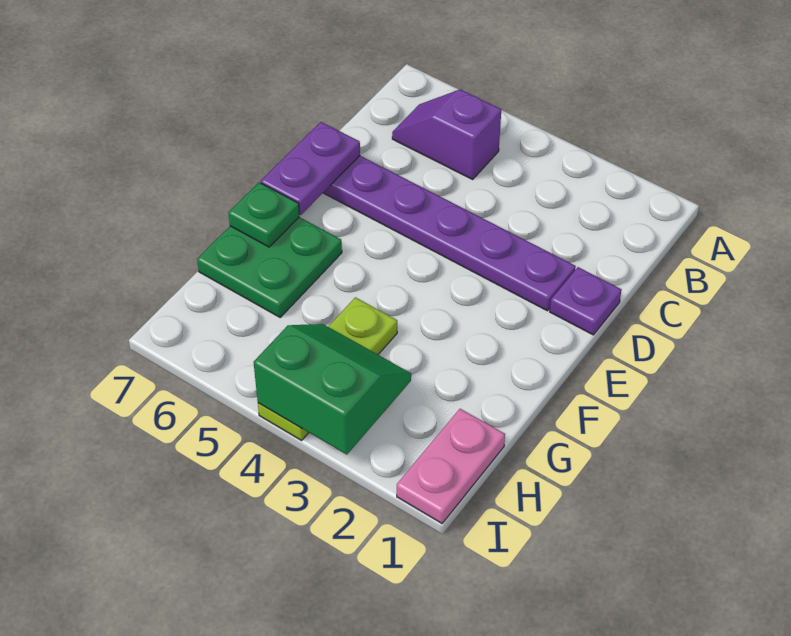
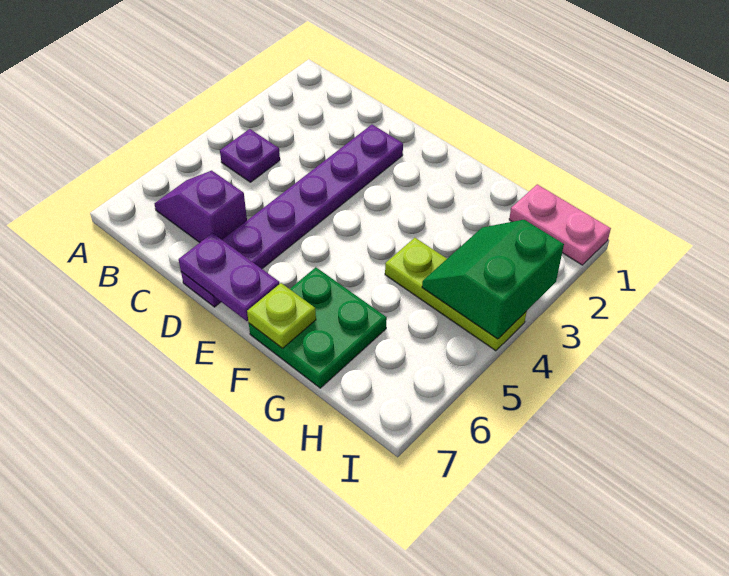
purple slope B5:B6 level 1 top 5 -> purple slope B6:C6 level 1 top C
purple plate D1 level 1 -> purple plate B4 level 1
green plate F7 level 2 -> lime plate F7 level 2

